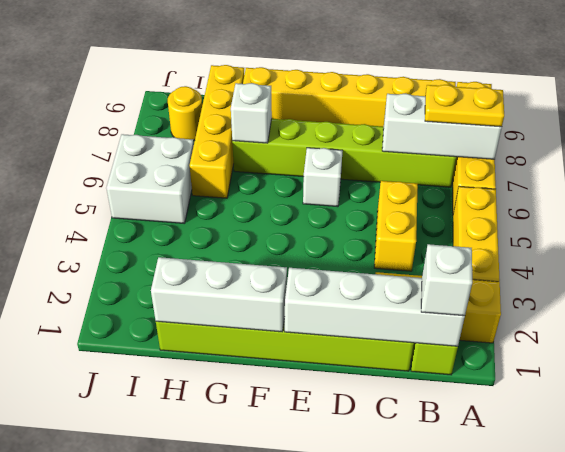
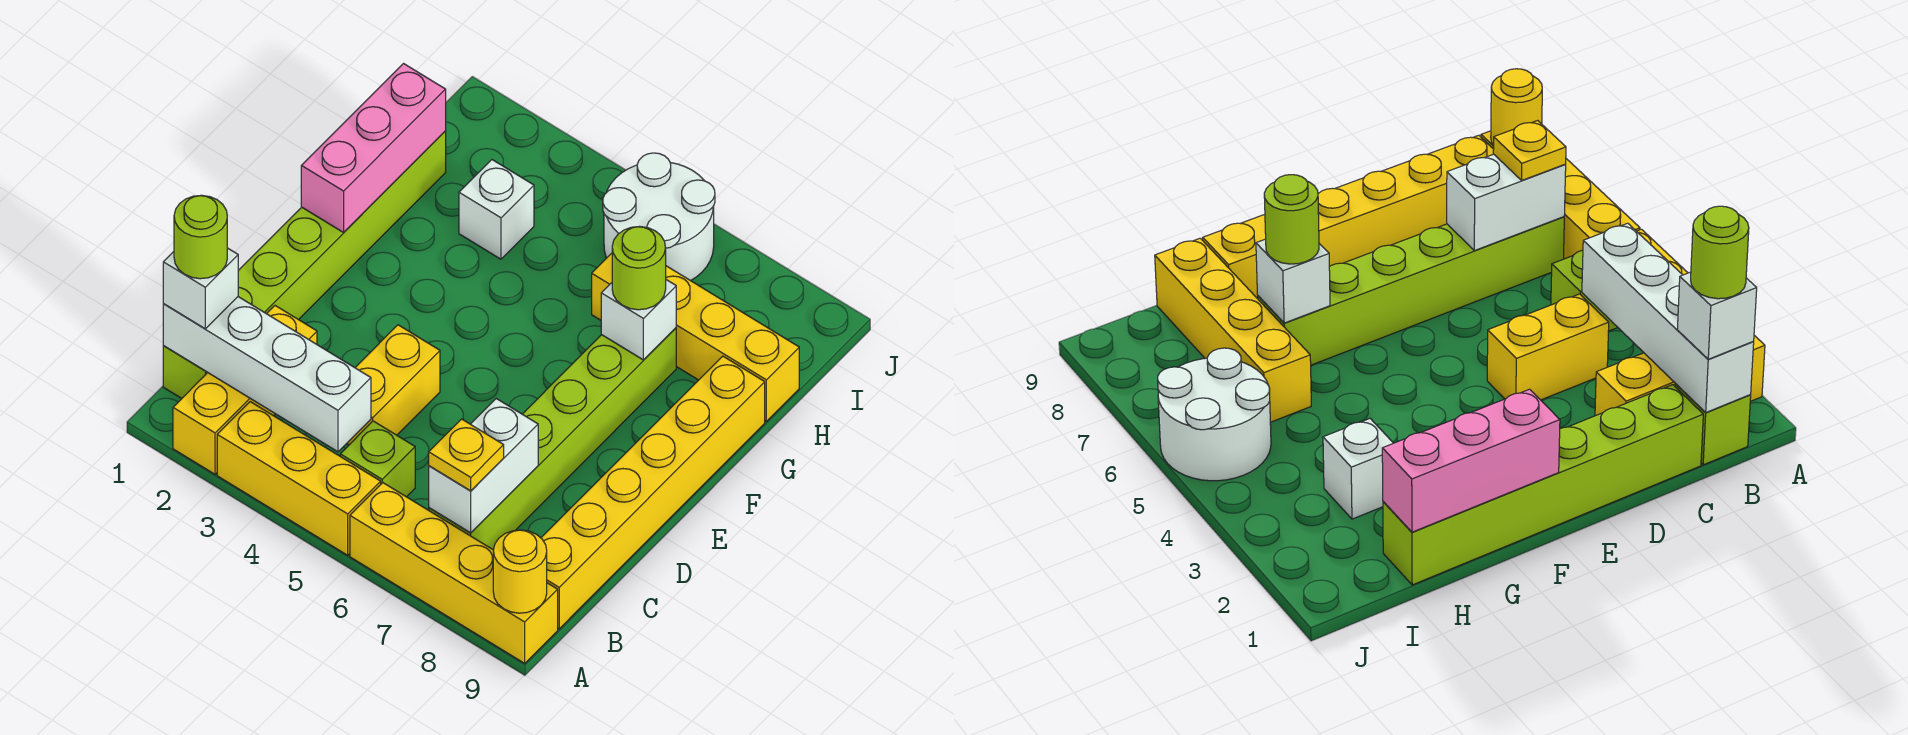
white brick A7:C7 level 2 -> white brick B7:C7 level 2
yellow plate A7:B7 level 3 -> yellow plate B7 level 3
white brick B1:E1 level 2 -> white brick B1:B4 level 2
none -> lime round brick B1 level 4
none -> lime brick B5 level 1
yellow brick C4:C5 level 1 -> yellow brick C4:D4 level 1
white brick E6 level 1 -> white brick H3 level 1
white brick F1:H1 level 2 -> pink brick F1:H1 level 2
none -> lime round brick G7 level 3
white brick I5:J6 level 1 -> white round brick I5:J6 level 1
yellow round brick I8 level 1 -> yellow round brick A9 level 2

